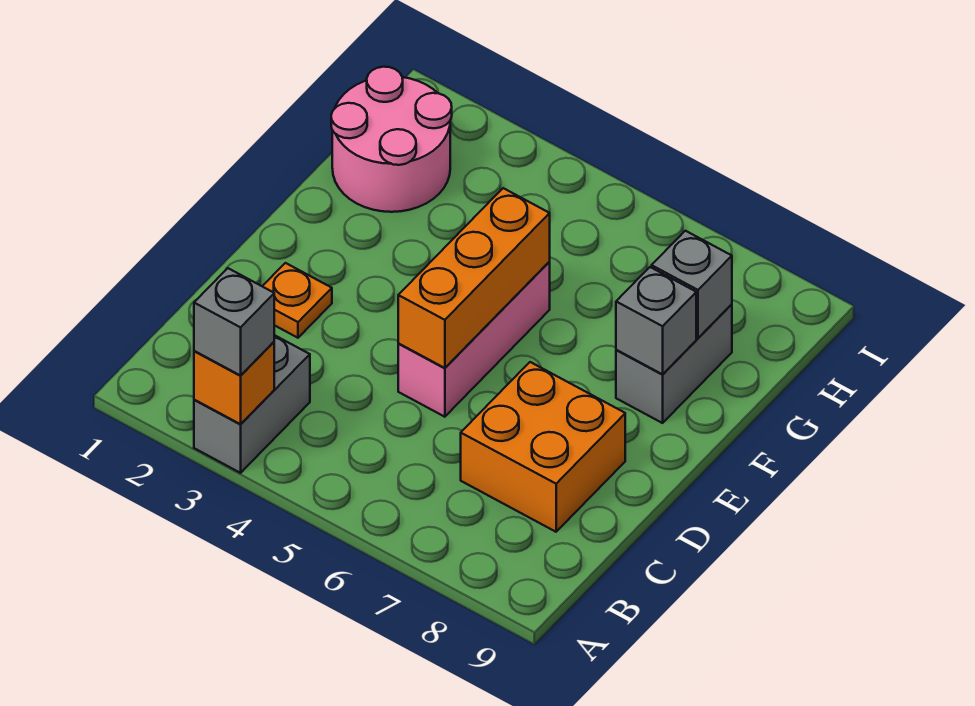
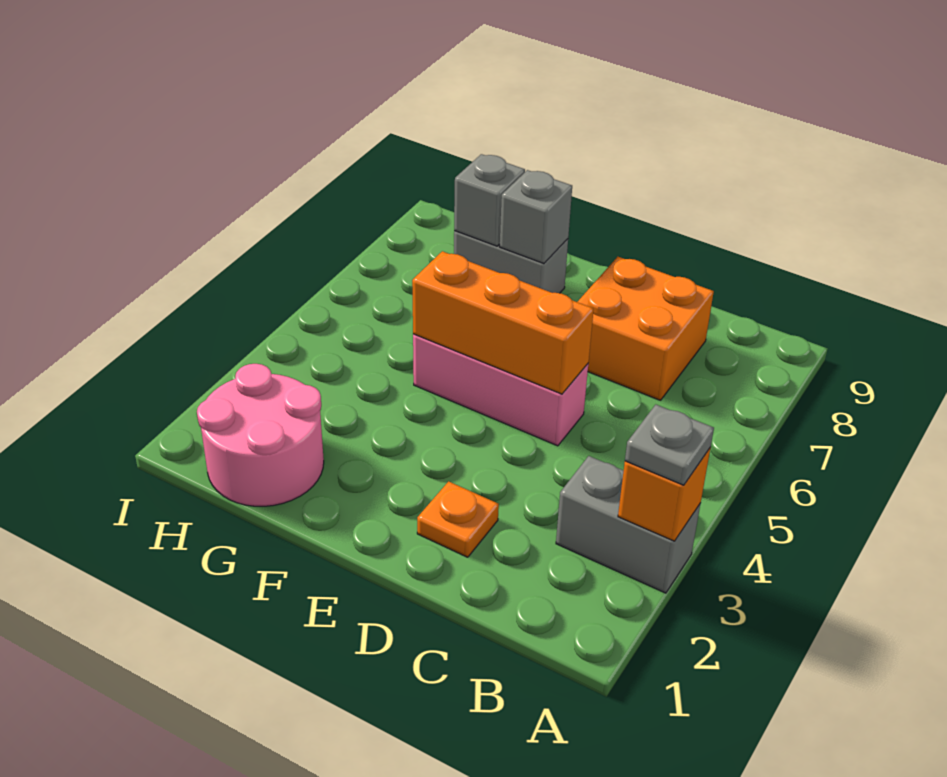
grey brick A3 level 3 -> grey plate A3 level 3

